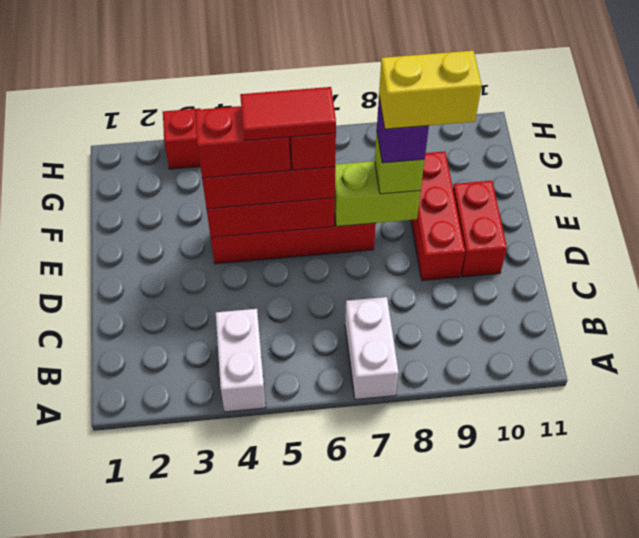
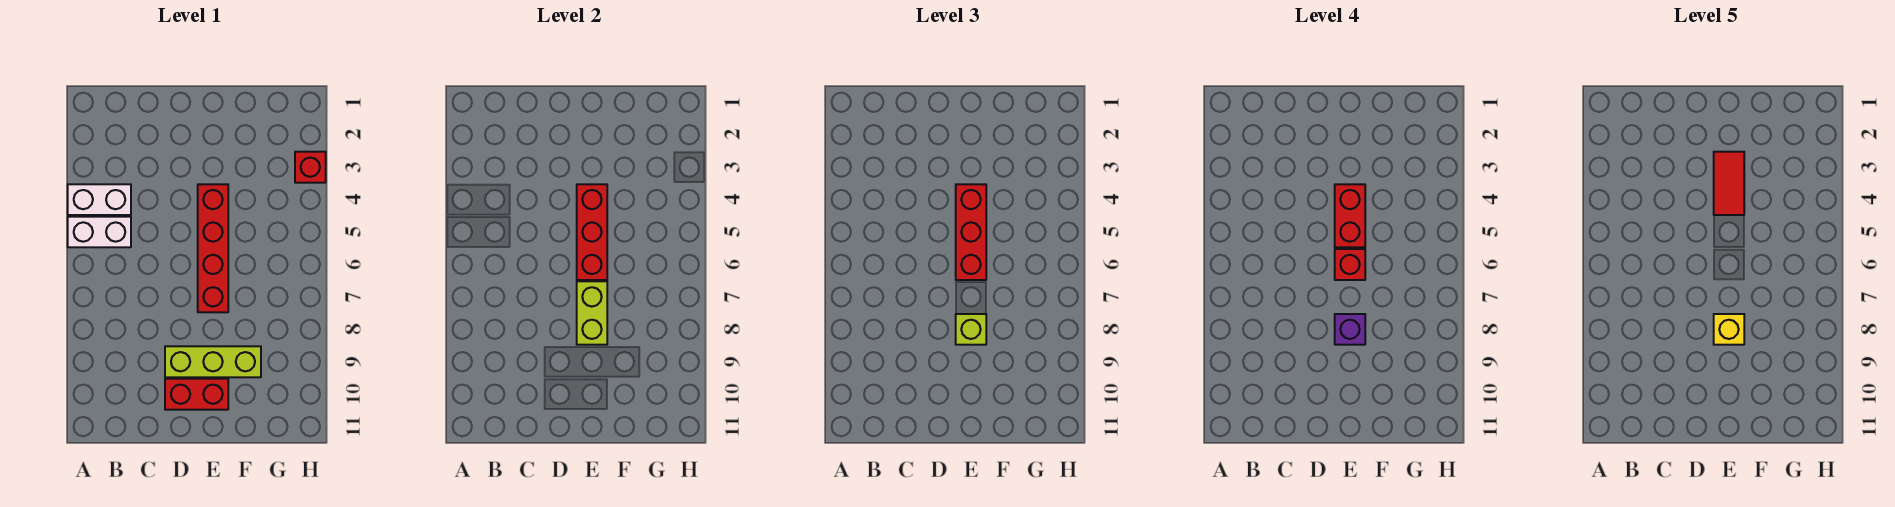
white brick A7:B7 level 1 -> white brick A5:B5 level 1
red brick D9:F9 level 1 -> lime brick D9:F9 level 1
red tile E5:E6 level 5 -> red tile E3:E4 level 5
yellow brick E8:E9 level 5 -> yellow brick E8 level 5

